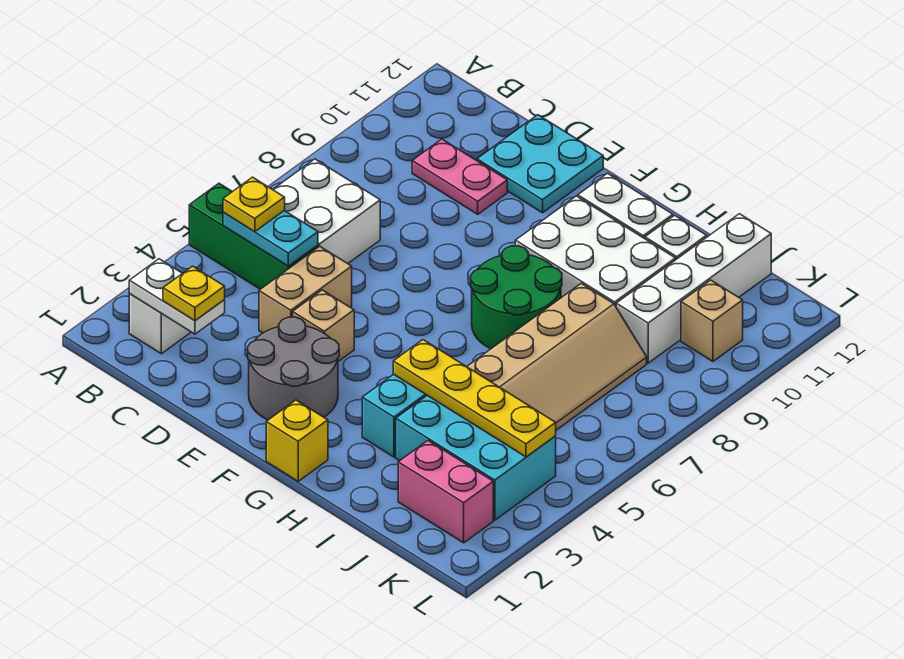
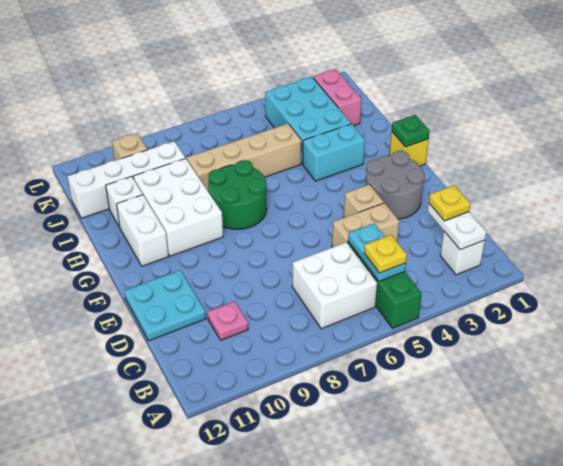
pink plate C10:D10 level 1 -> pink plate C10 level 1
none -> green plate G1 level 2
yellow plate H4:K4 level 2 -> none

